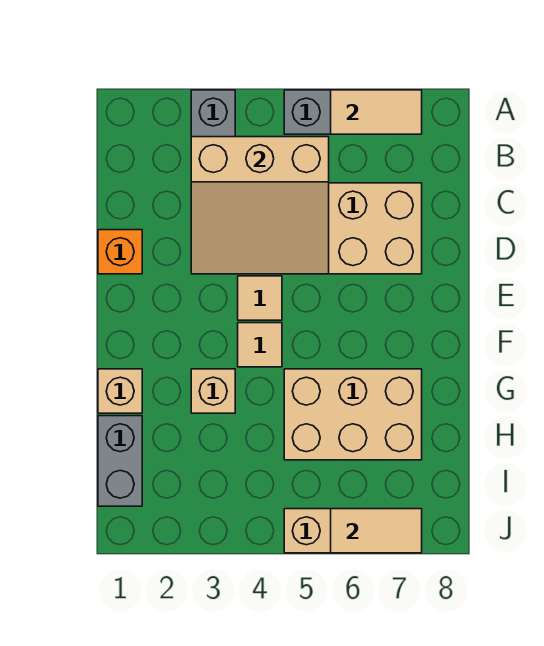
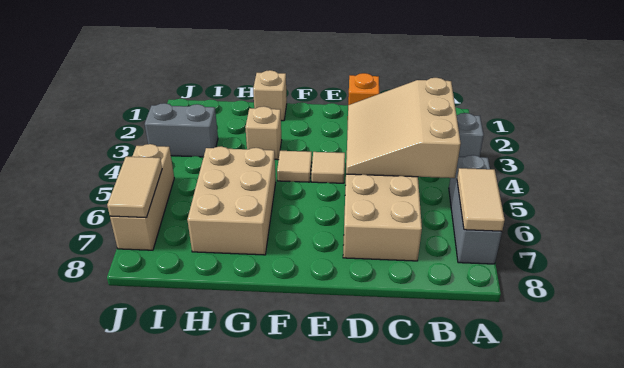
grey brick H1:I1 level 1 -> grey brick I3:J3 level 1

